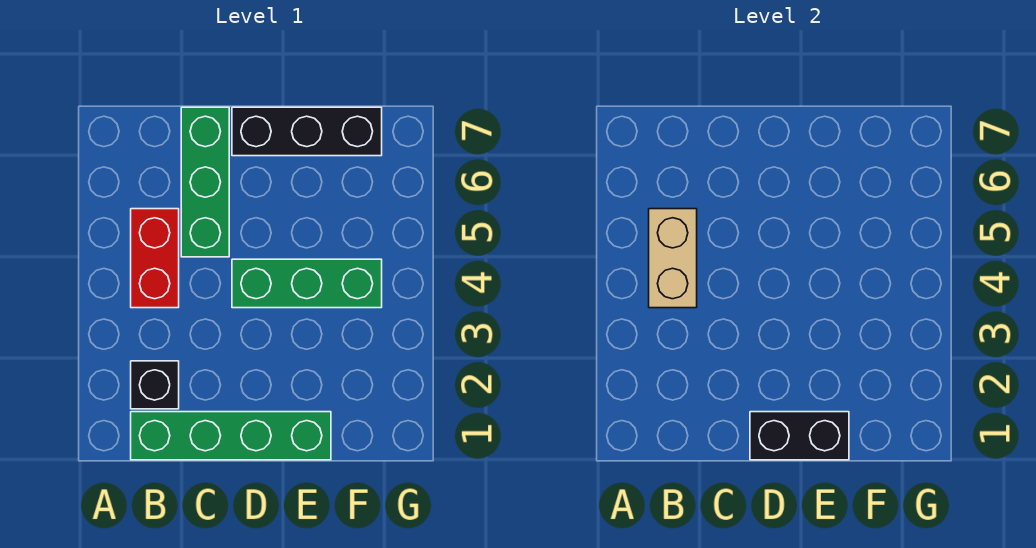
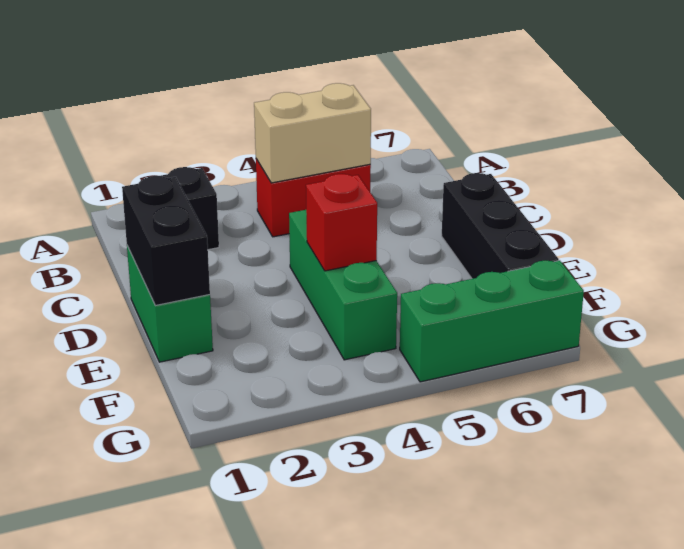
green brick B1:E1 level 1 -> green brick D1:E1 level 1
green brick C5:C7 level 1 -> green brick G5:G7 level 1
none -> red brick E4 level 2

